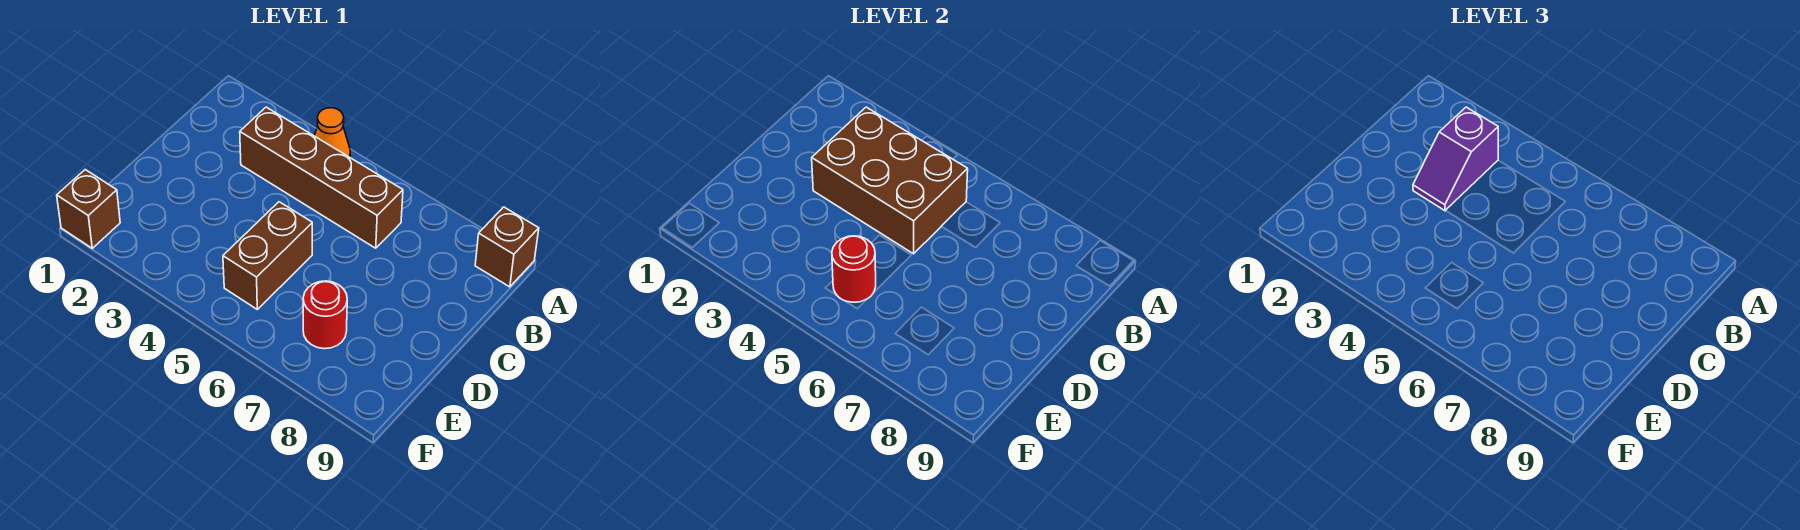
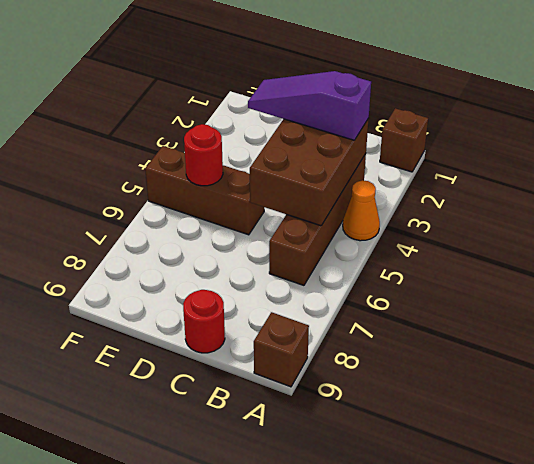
purple slope B3:C3 level 3 top B -> purple slope B3:D3 level 3 top B
brown brick D5:E5 level 1 -> brown brick D5:F5 level 1
red round brick E7 level 1 -> red round brick C9 level 1
brown brick F1 level 1 -> brown brick A1 level 1

